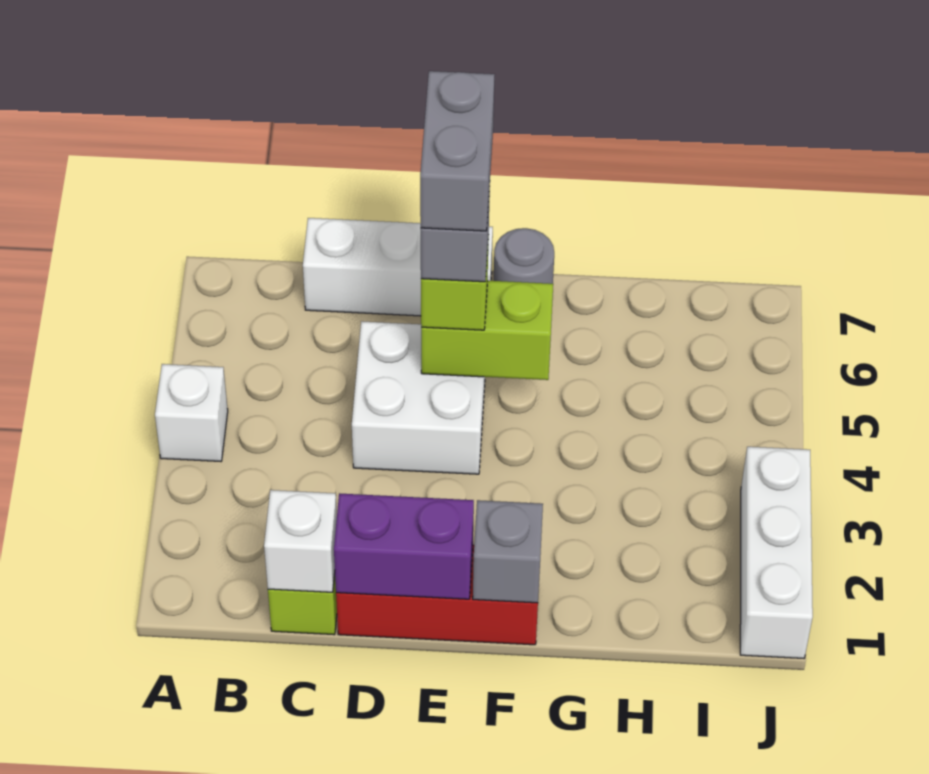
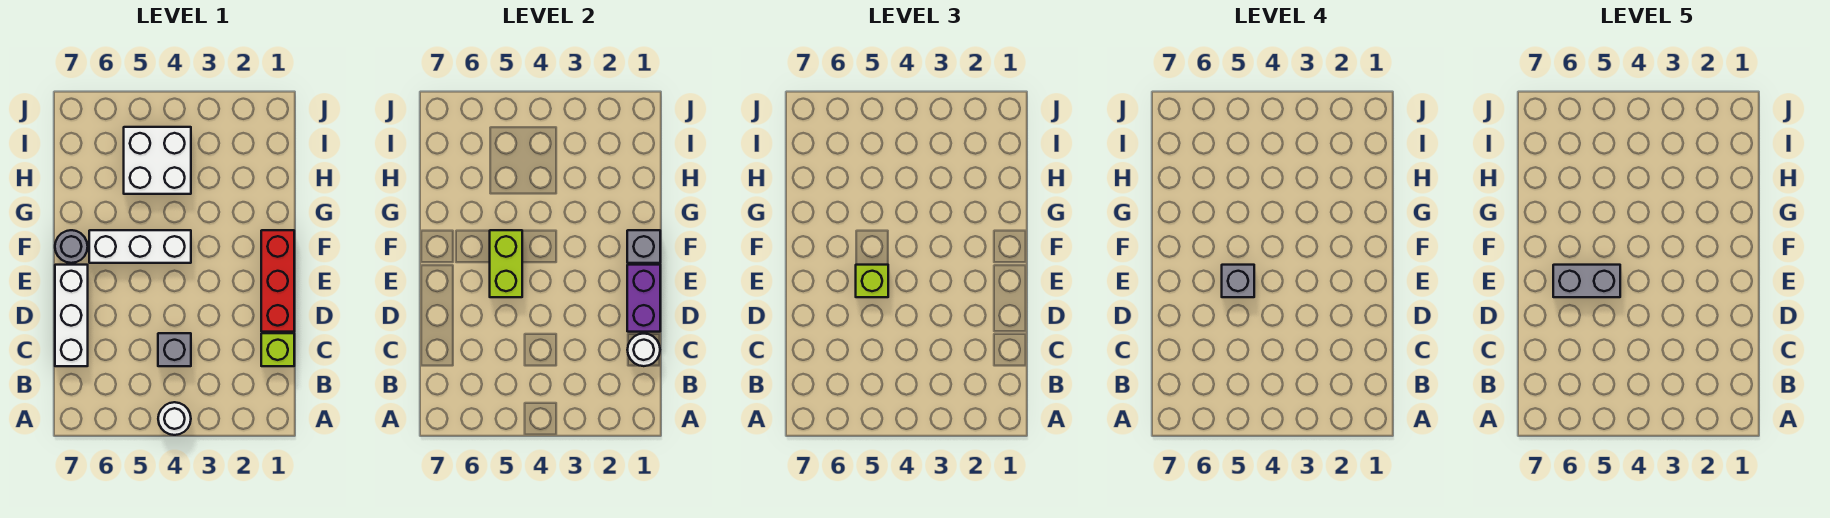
white brick A4 level 1 -> white round brick A4 level 1
white brick C1 level 2 -> white round brick C1 level 2
none -> grey brick C4 level 1
white brick D4:E5 level 1 -> white brick H4:I5 level 1
white brick J1:J3 level 1 -> white brick F4:F6 level 1

